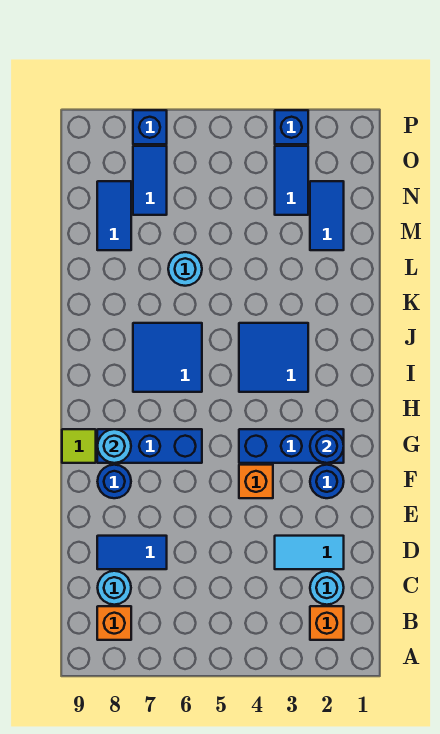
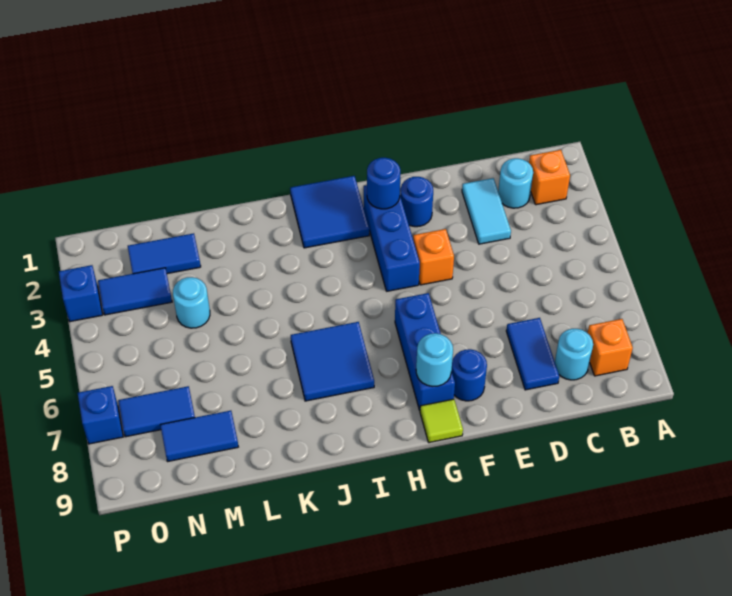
blue tile I3:J4 level 1 -> blue tile H1:I2 level 1
cyan round brick L6 level 1 -> cyan round brick M4 level 1

